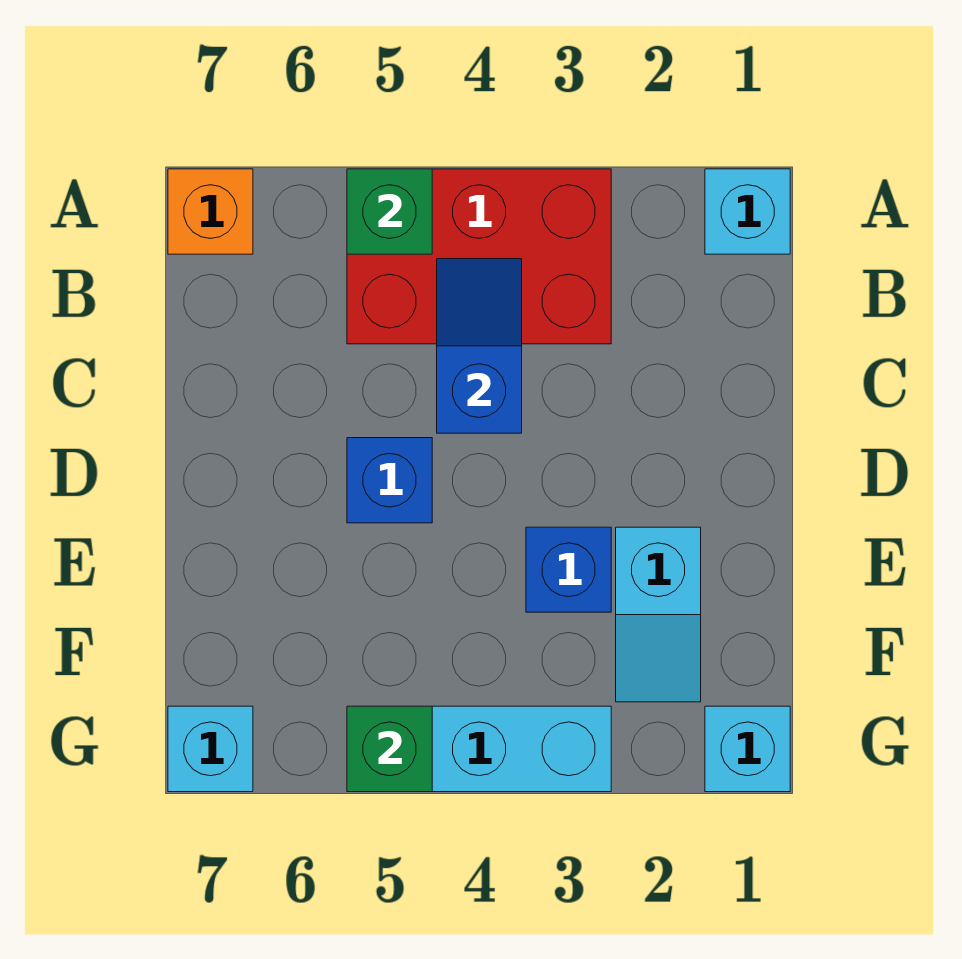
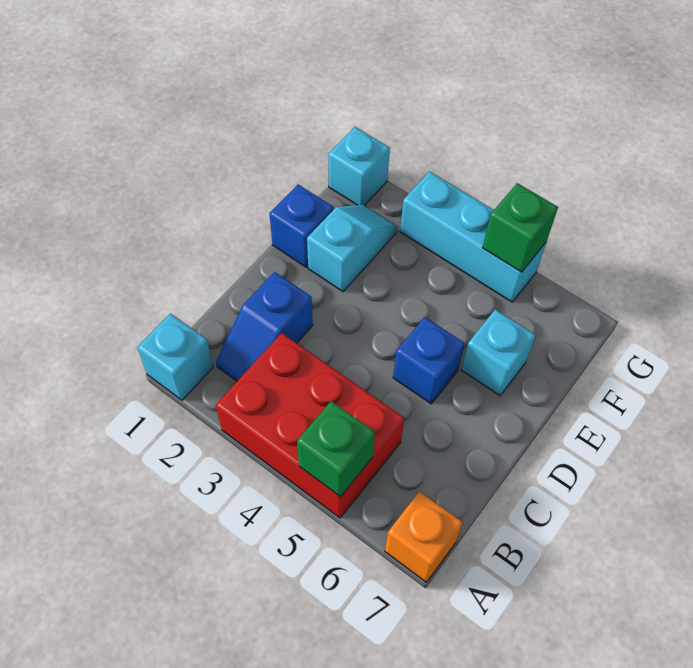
blue slope B4:C4 level 2 top C -> blue slope B2:C2 level 1 top C
blue brick E3 level 1 -> blue brick E1 level 1
cyan brick G7 level 1 -> cyan brick E6 level 1

